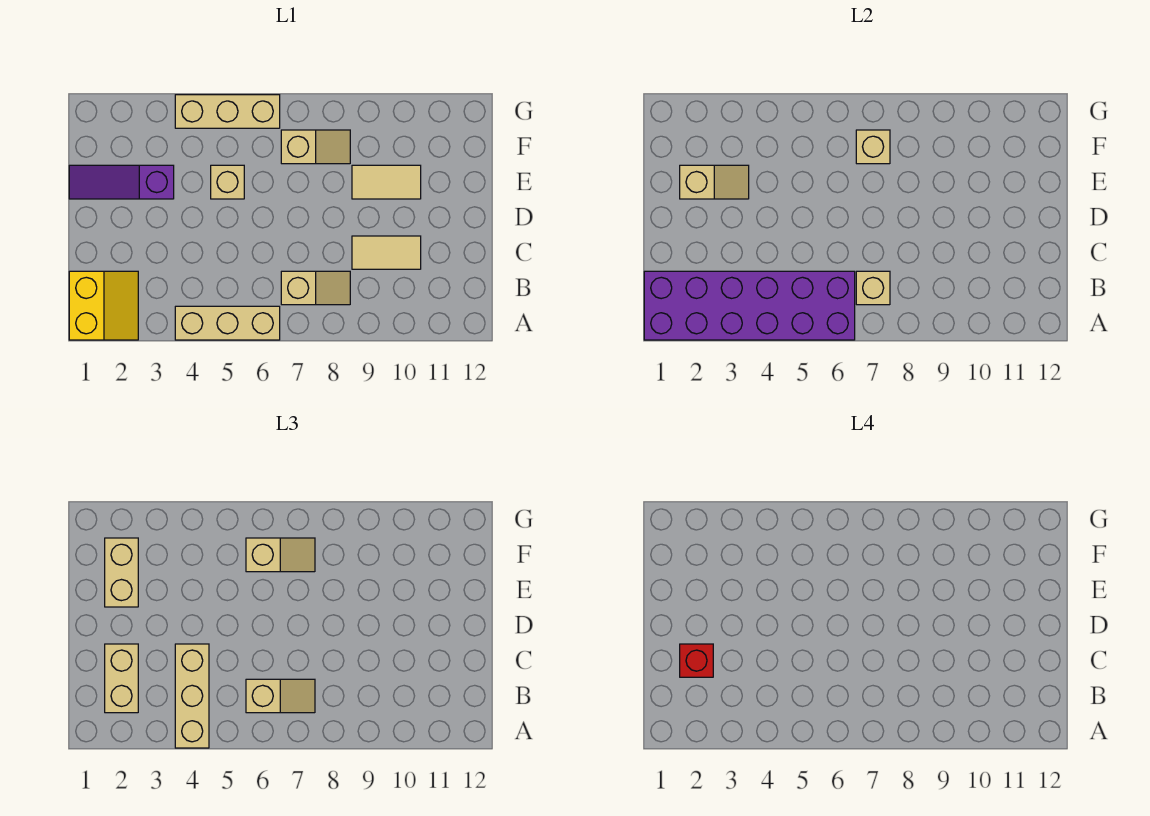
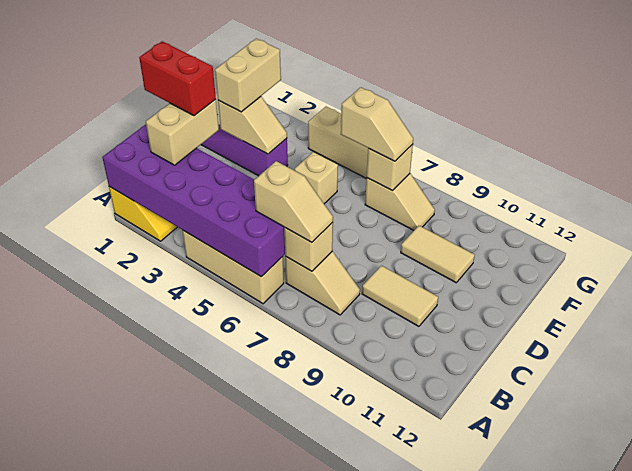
tan brick A4:C4 level 3 -> none
red brick C2 level 4 -> red brick C1:C2 level 4

